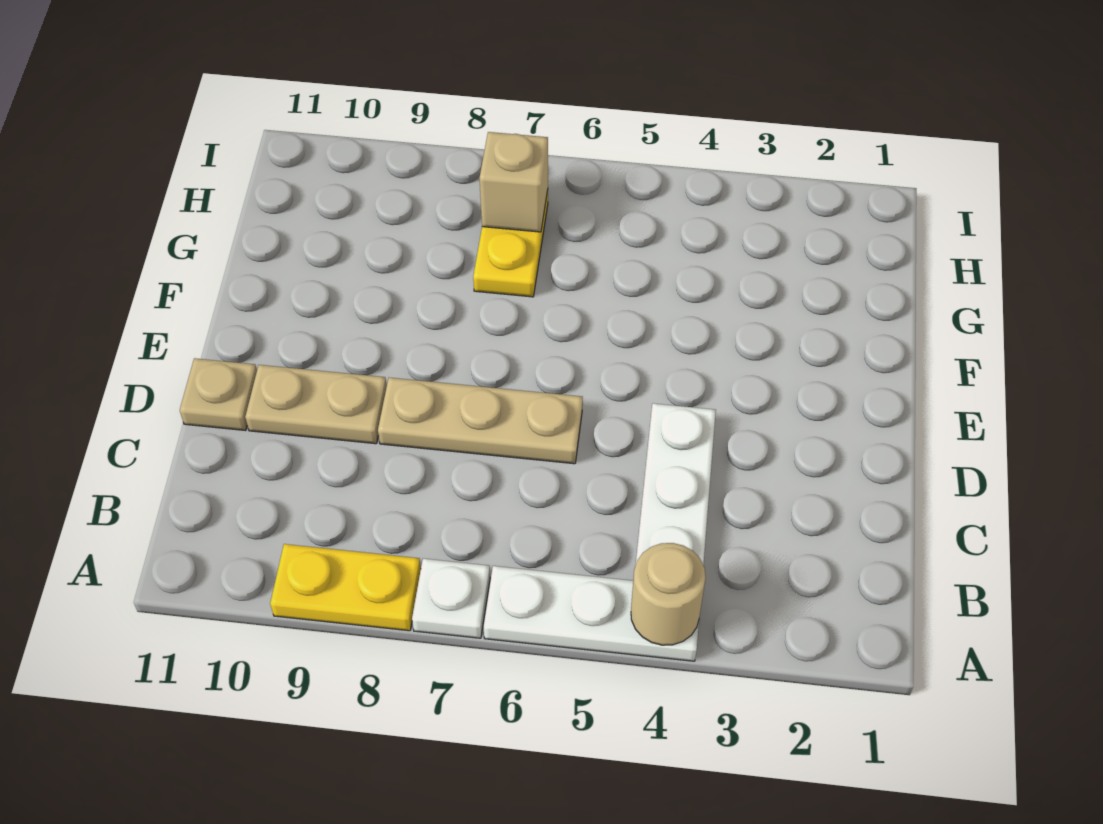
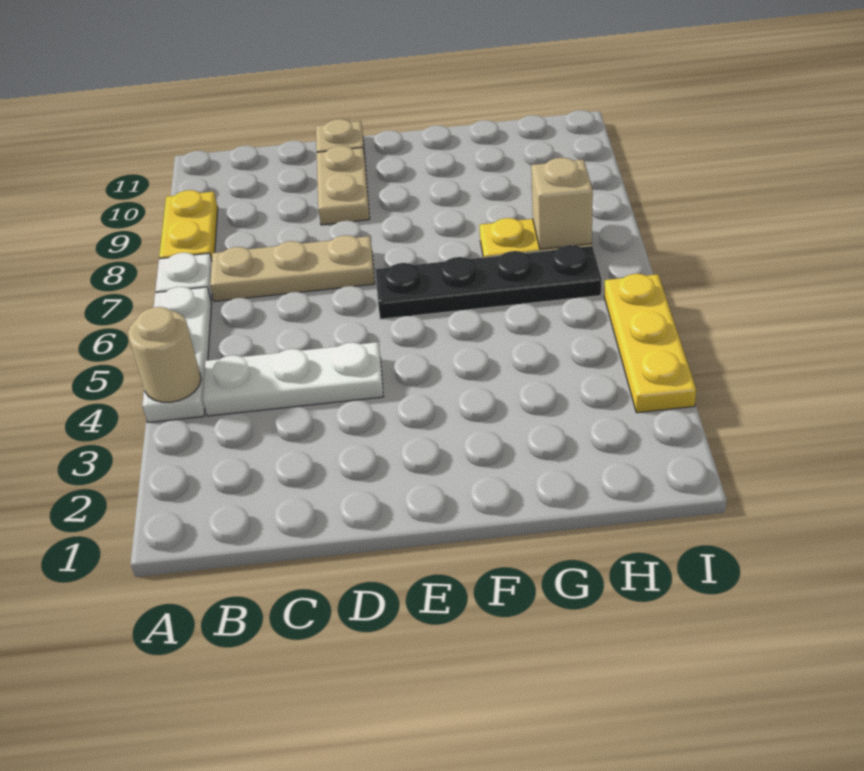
tan plate D6:D8 level 1 -> tan plate B7:D7 level 1
none -> black plate E6:H6 level 1
none -> yellow plate I3:I5 level 1

